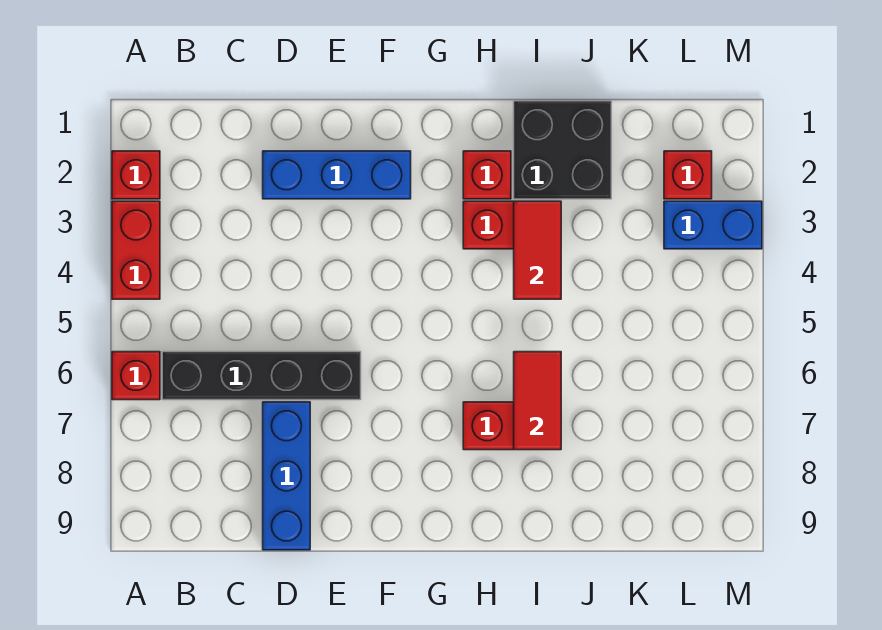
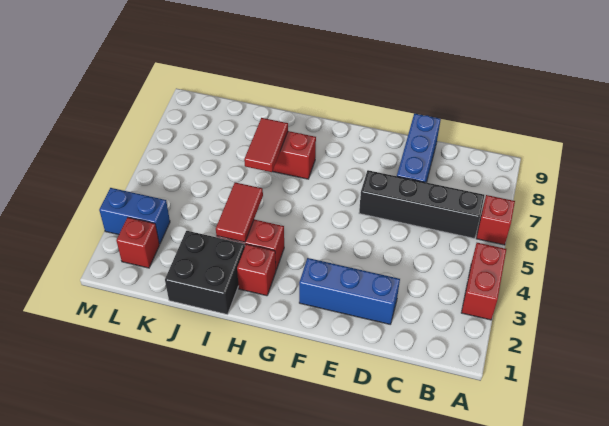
red brick A2 level 1 -> none

